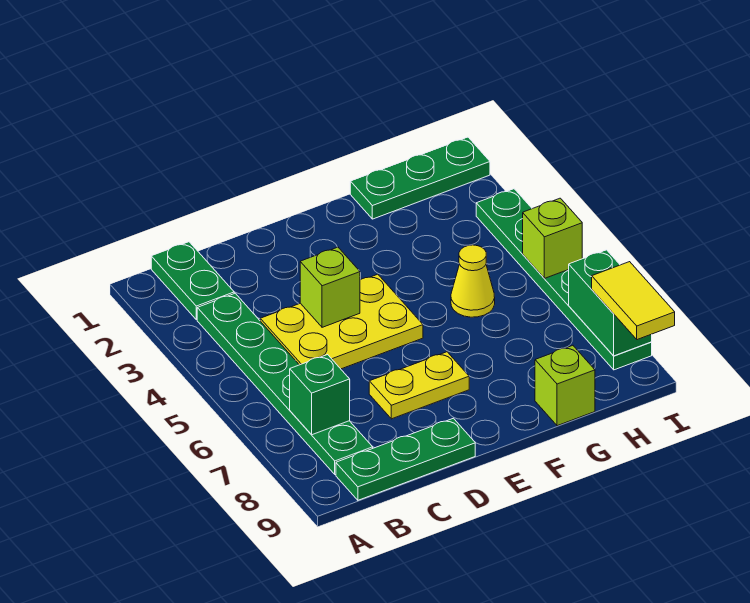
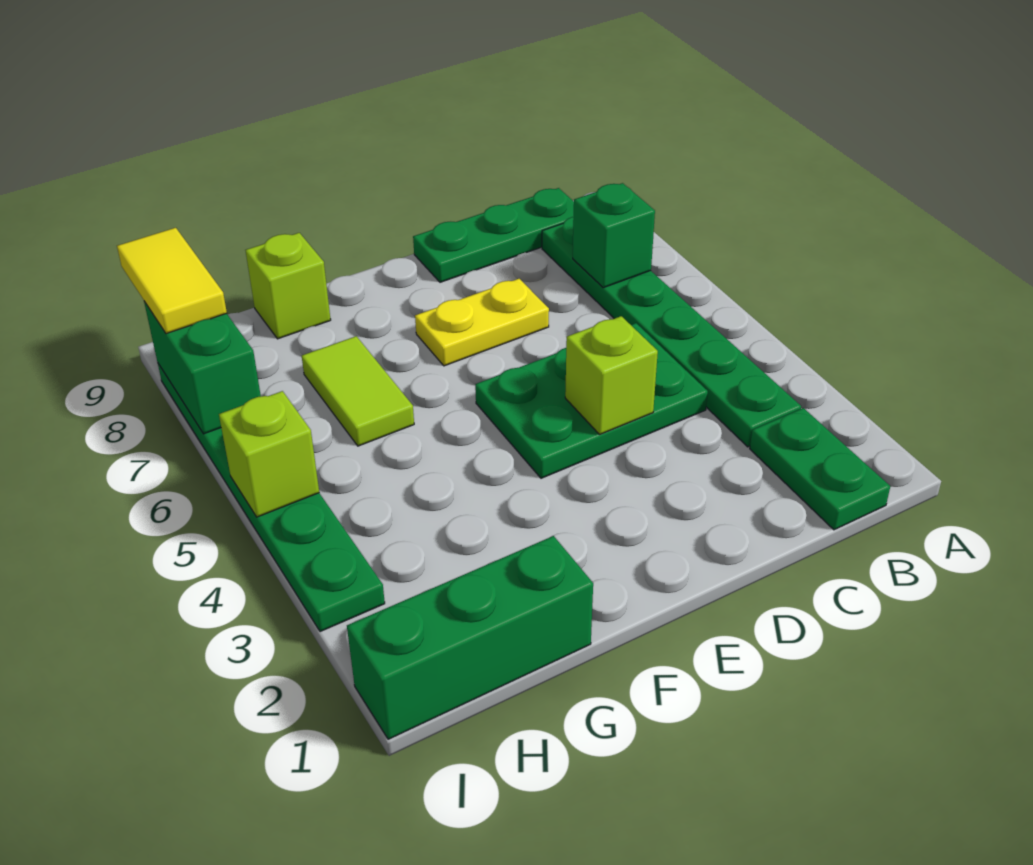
yellow plate C4:E5 level 1 -> green plate C4:E5 level 1
green plate G1:I1 level 1 -> green brick G1:I1 level 1
yellow cone G5 level 1 -> none
none -> lime tile G6:G7 level 1

